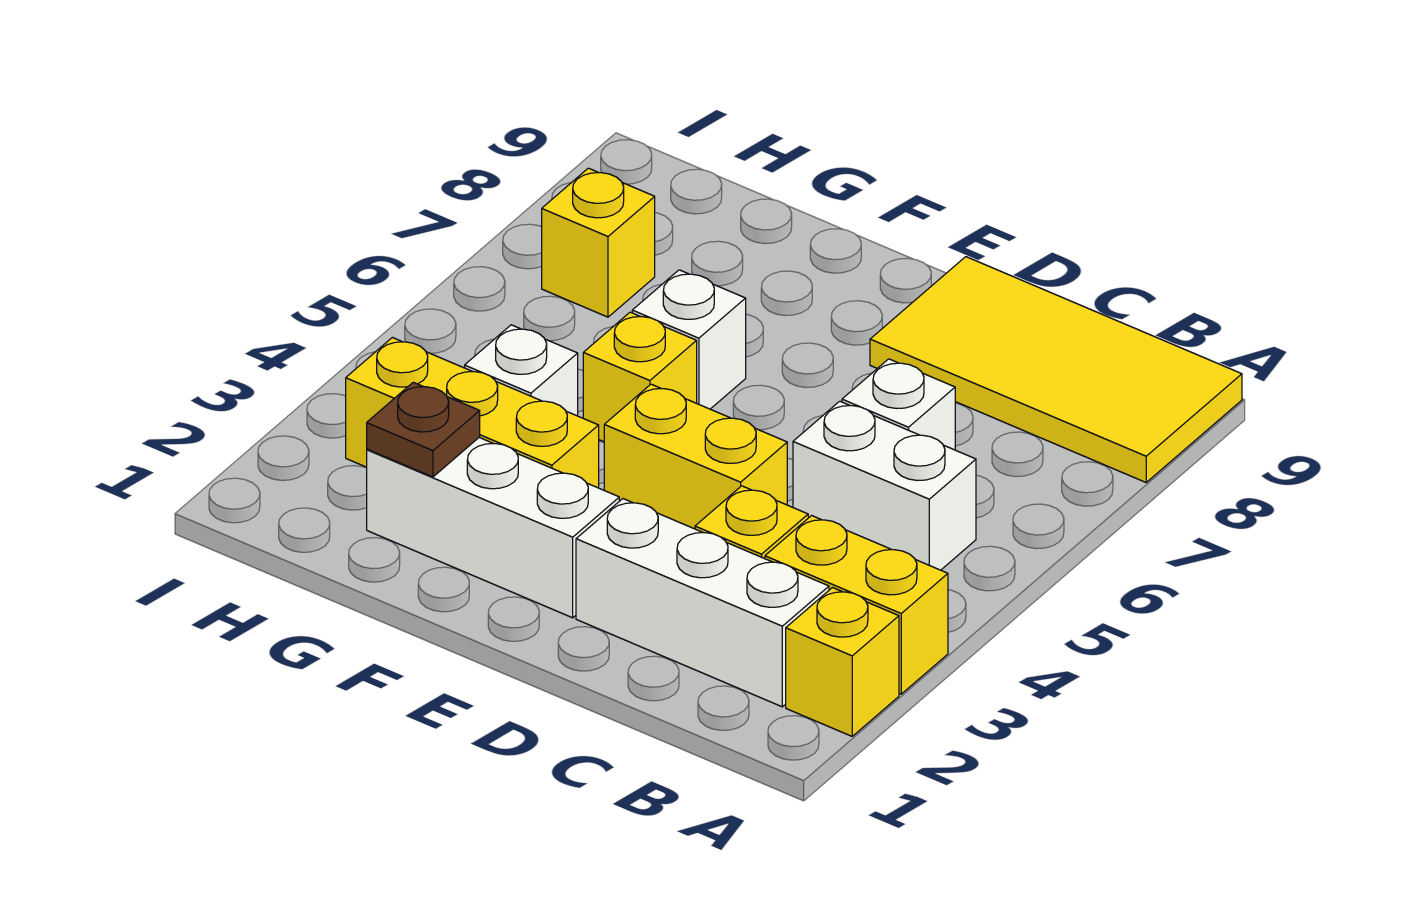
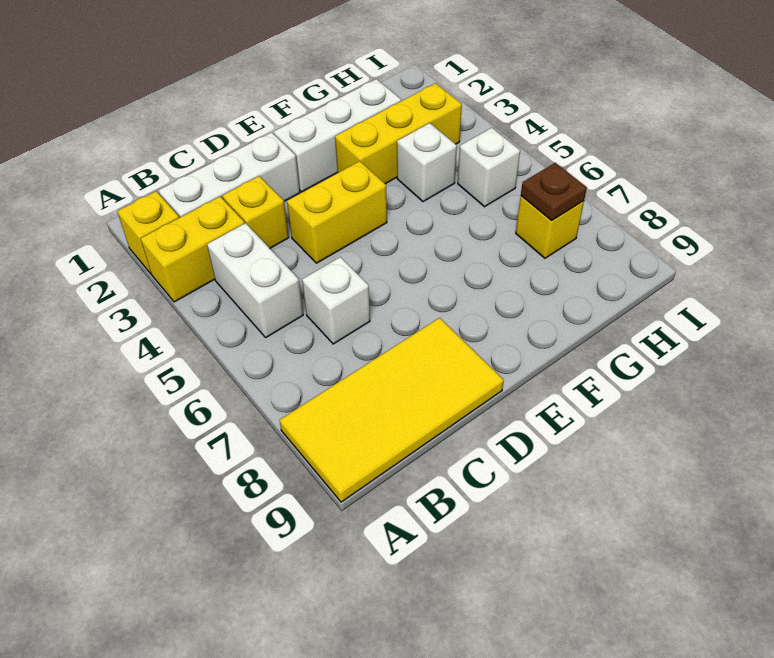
white brick B5:C5 level 1 -> white brick B4:B5 level 1
yellow brick F5 level 1 -> none
white brick F6 level 1 -> white brick H5 level 1
brown plate G2 level 2 -> brown plate H7 level 2

